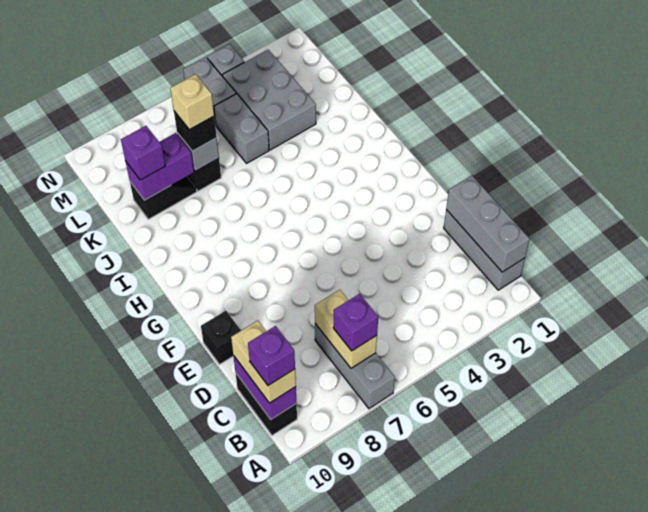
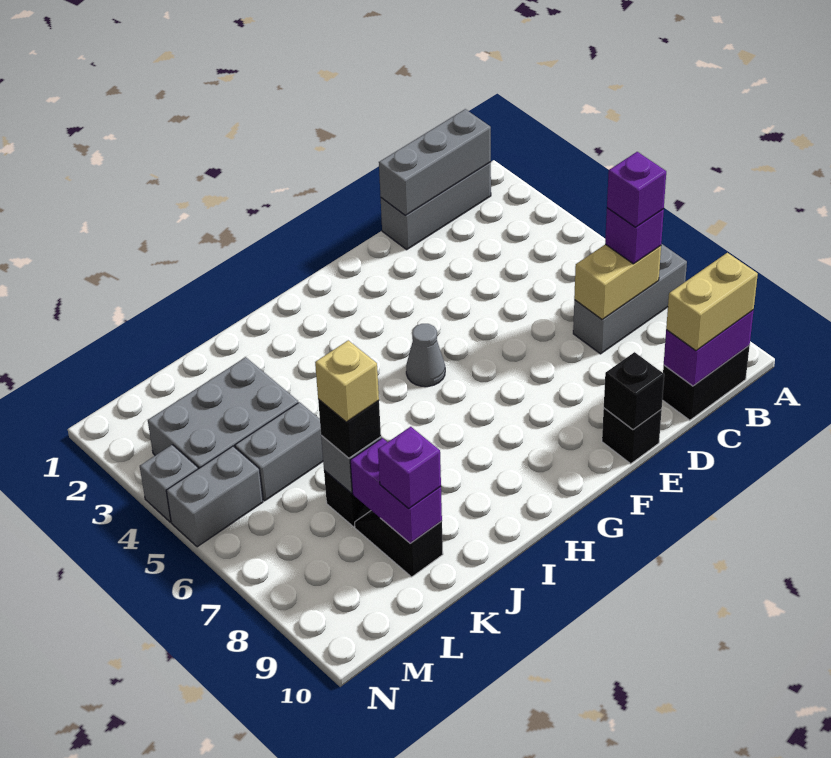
purple brick B10 level 4 -> purple brick B7 level 4
none -> black brick E10 level 2
none -> grey cone G5 level 1

